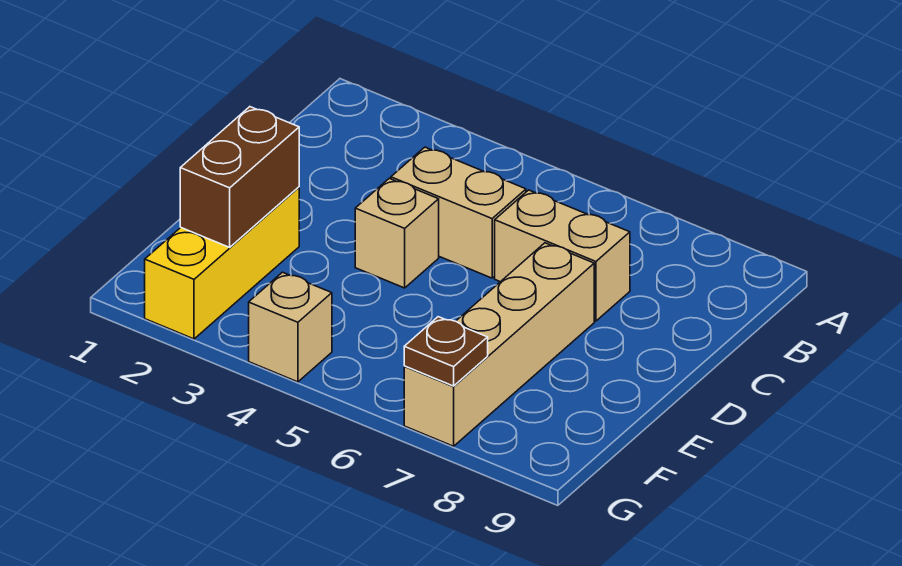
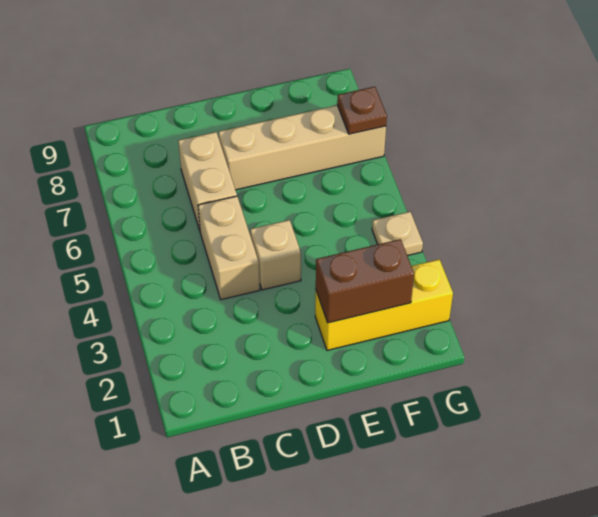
tan brick G4 level 1 -> tan plate G4 level 1

